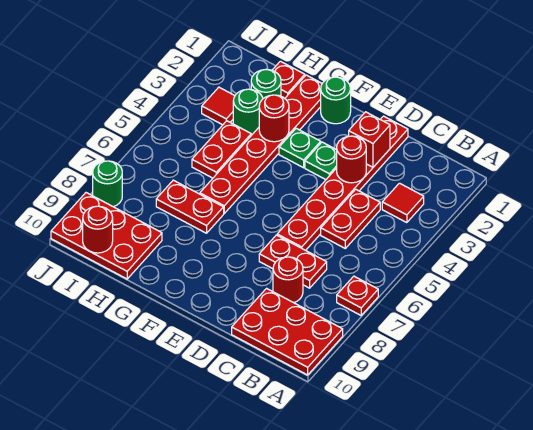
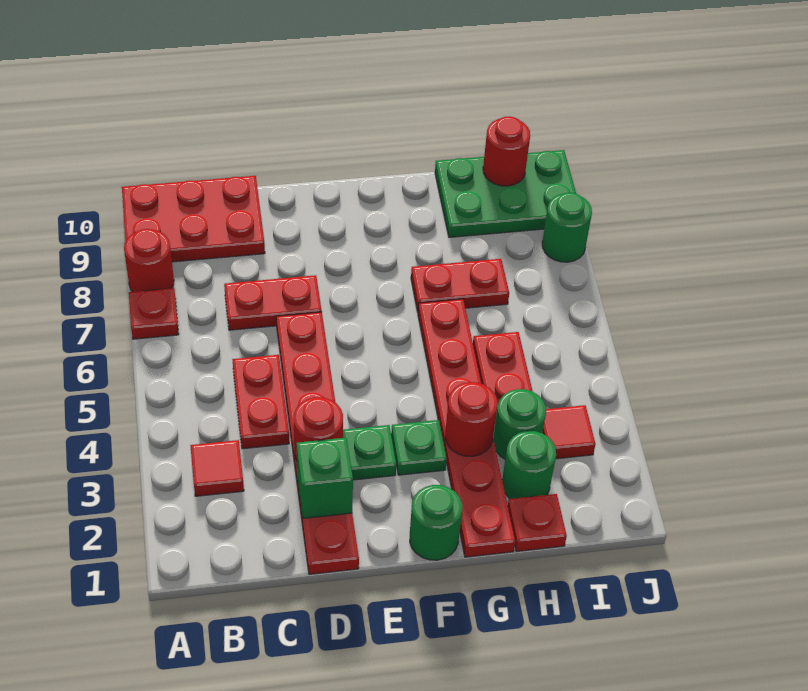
red round brick C8 level 1 -> red round brick A8 level 1
red brick D2 level 2 -> green brick D2 level 2
red plate H9:J10 level 1 -> green plate H9:J10 level 1

